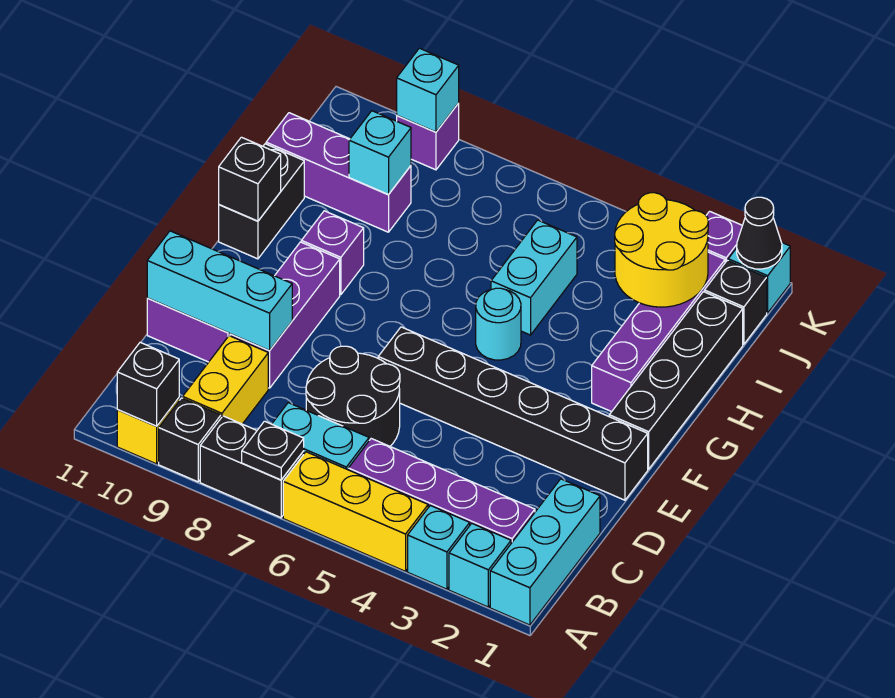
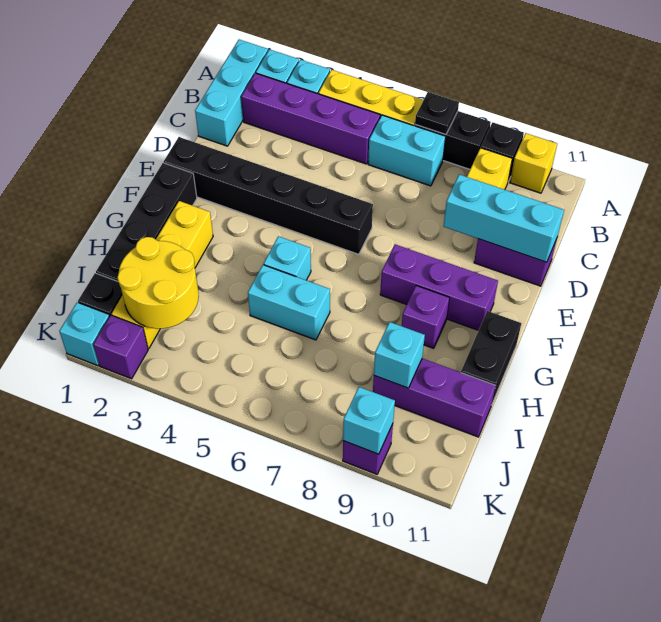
black brick A10 level 2 -> none
black round brick C6:D7 level 1 -> none
purple brick D9:F9 level 1 -> purple brick F8:F10 level 1
purple brick G2:J2 level 1 -> yellow brick G2:J2 level 1
cyan round brick G5 level 1 -> cyan brick G5 level 1
black brick G11 level 2 -> none
cyan brick H5:I5 level 1 -> cyan brick H5:H6 level 1
black cone K1 level 2 -> none

